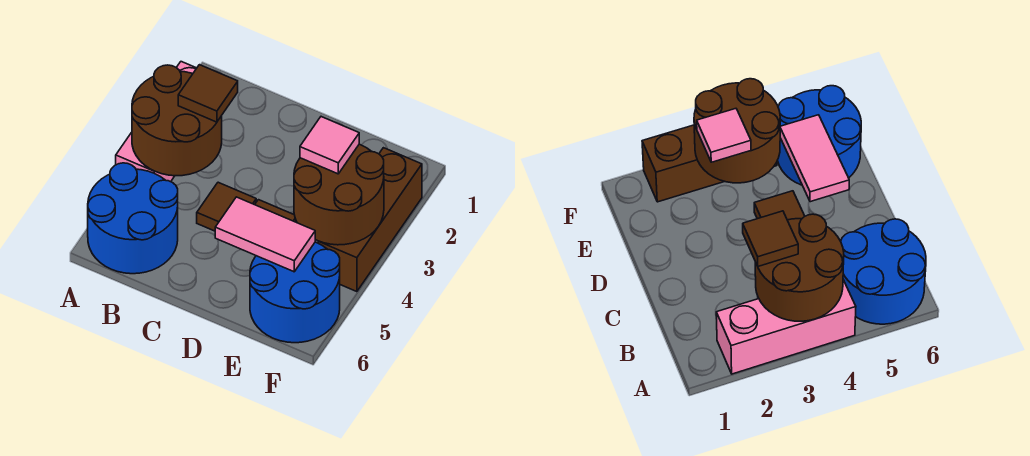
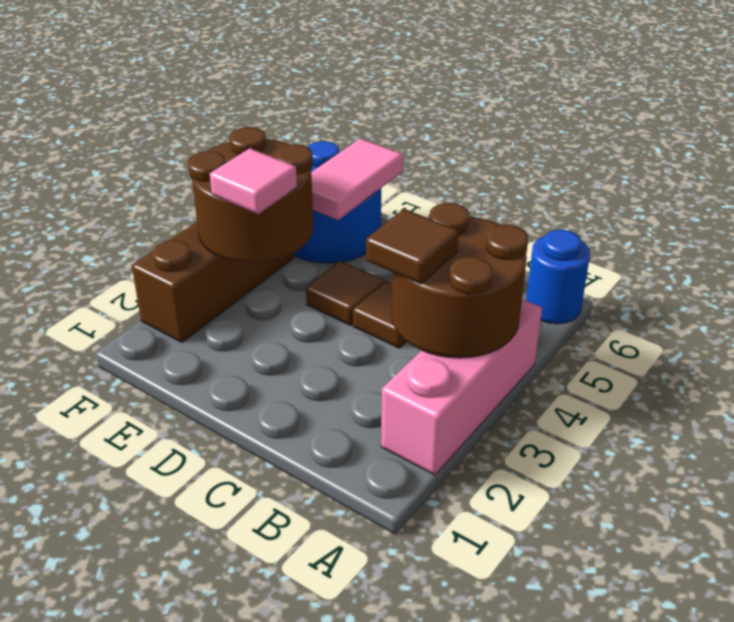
blue round brick A5:B6 level 1 -> blue round brick A6 level 1
pink tile D5:E5 level 2 -> pink tile E5:E6 level 2

